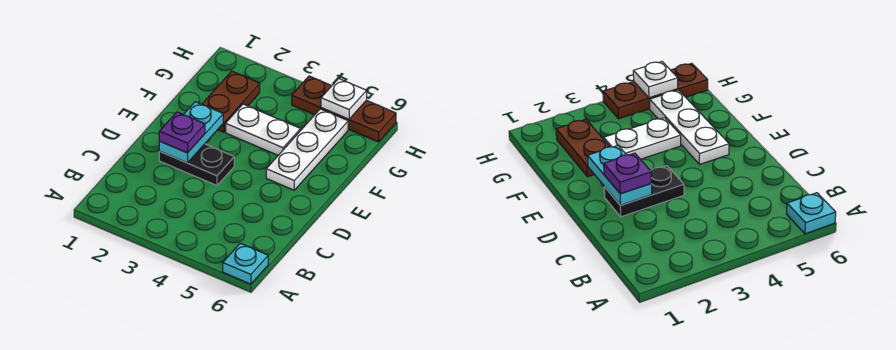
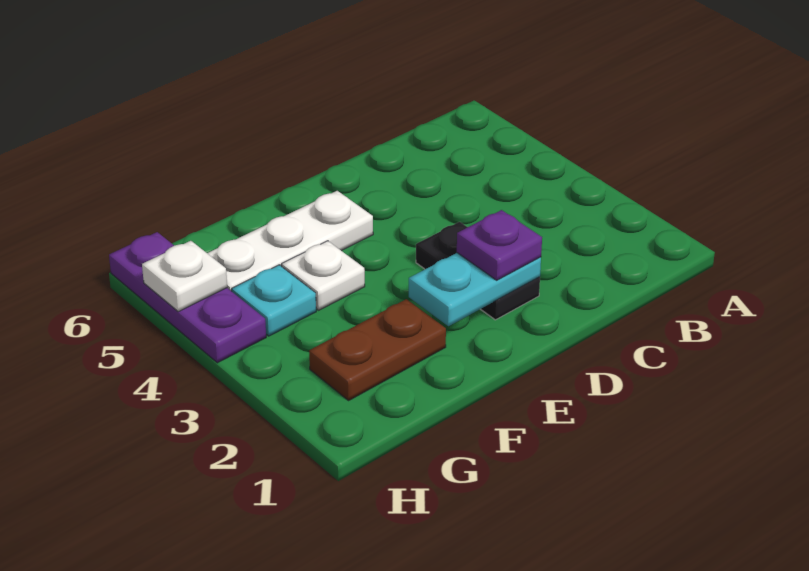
cyan plate A6 level 1 -> cyan plate G4 level 1
white plate F3:F4 level 1 -> white plate F4 level 1
brown plate H4:H6 level 1 -> purple plate H4:H6 level 1

